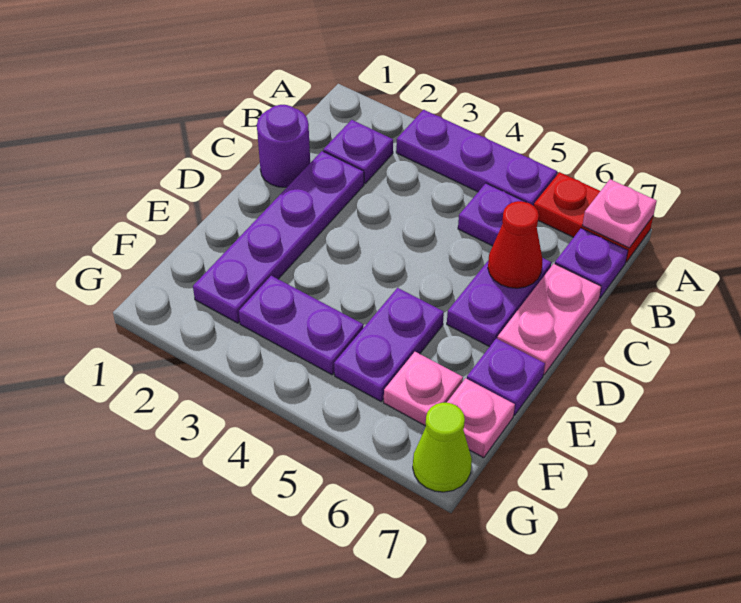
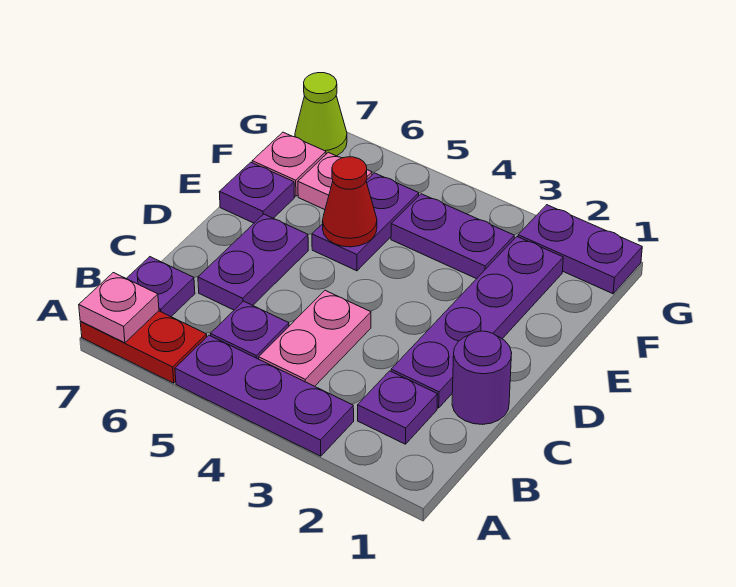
red cone C6 level 2 -> red cone E5 level 2
pink plate C7:D7 level 1 -> pink plate B4:C4 level 1
none -> purple plate G1:G2 level 1

